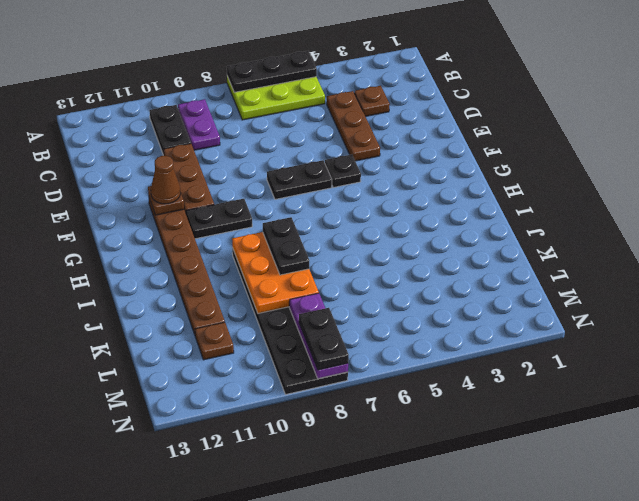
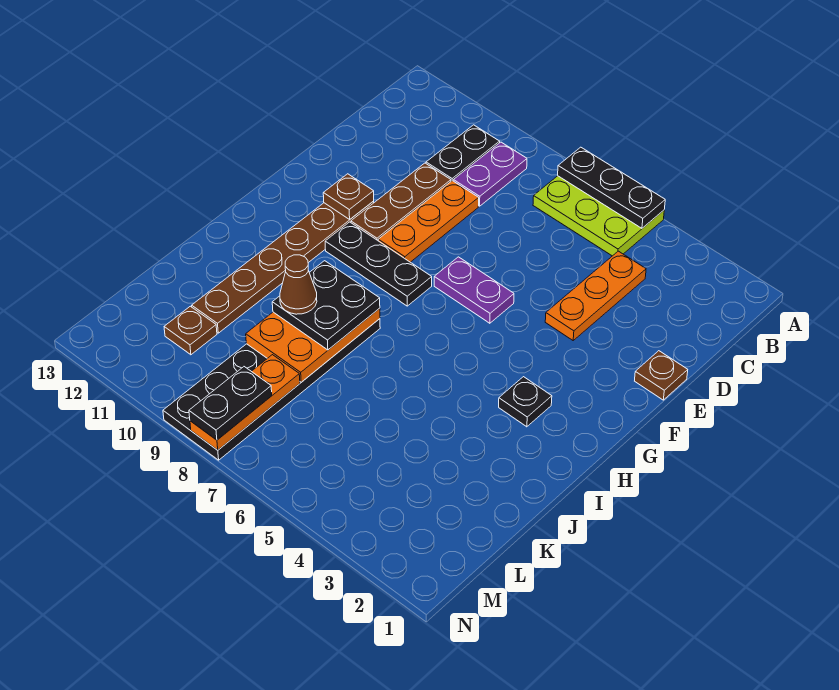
brown plate C3 level 1 -> brown plate E1 level 1
brown plate C4:E4 level 1 -> orange plate C4:E4 level 1
none -> orange plate D9:F9 level 1
black plate F5 level 1 -> black plate H3 level 1
black plate F6:F7 level 1 -> purple plate F6:F7 level 1
brown cone F11 level 3 -> brown cone J9 level 4
black plate G9:G10 level 1 -> black plate G8:G10 level 1
black plate I8:J8 level 3 -> black plate I8:J9 level 3
purple plate L8:N8 level 2 -> orange plate L8:N8 level 2

